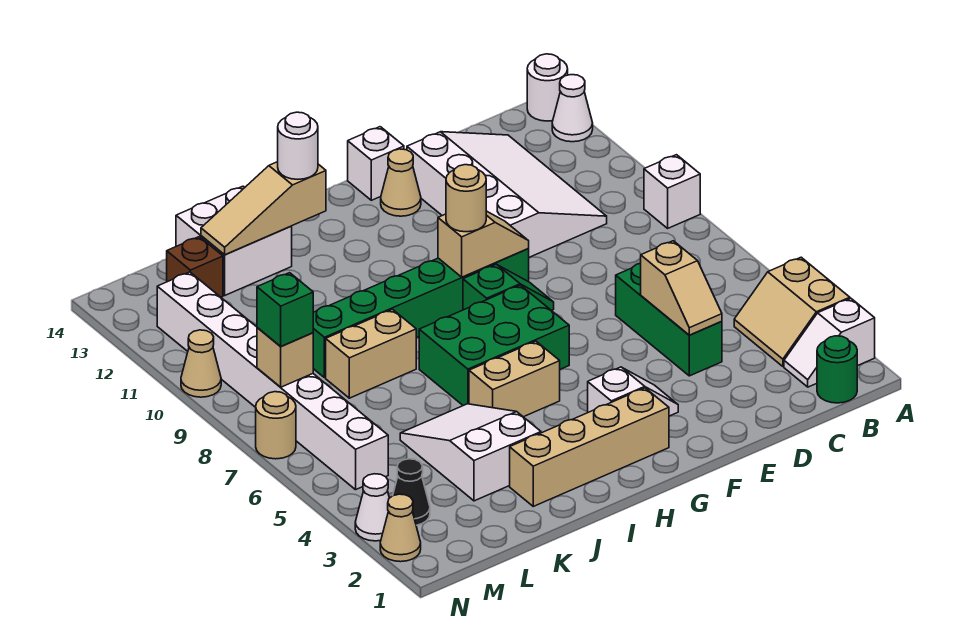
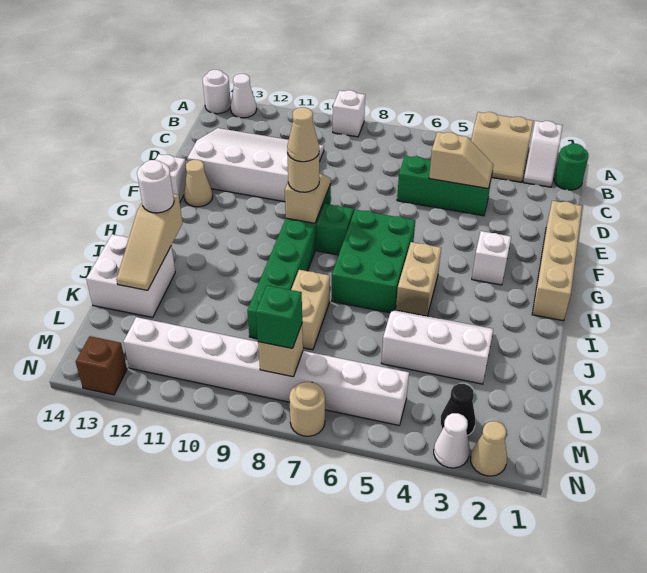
tan brick G2:J2 level 1 -> tan brick E1:H1 level 1
white slope J3:K5 level 1 top 3 -> white slope J3:K5 level 1 top K
brown brick L13 level 1 -> brown brick N13 level 1
tan cone N10 level 1 -> tan cone G9 level 4

